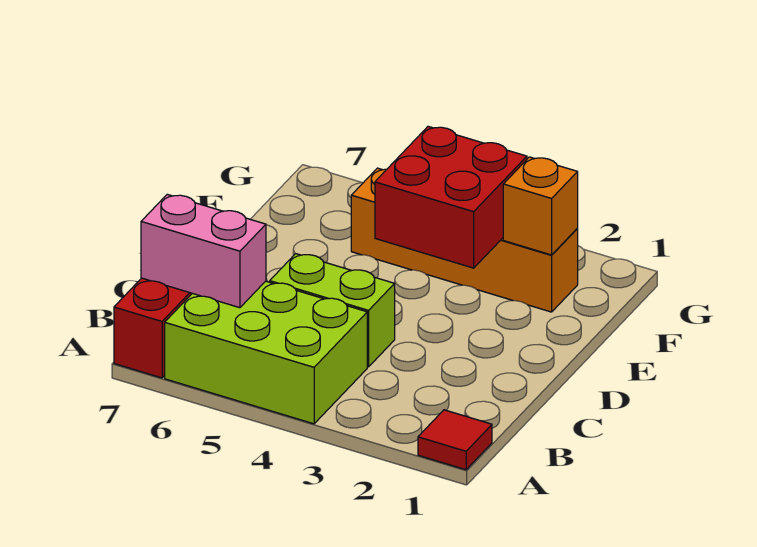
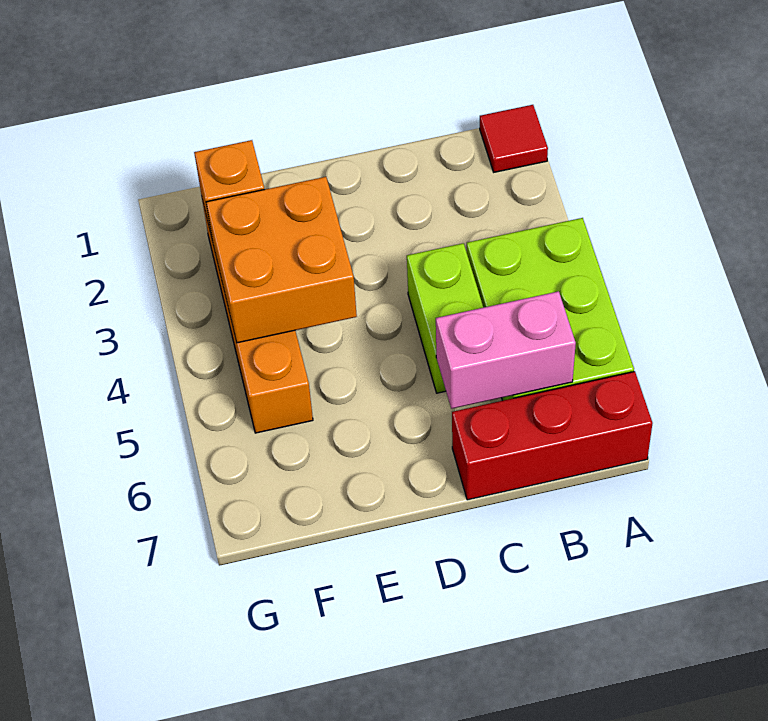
pink brick B6:B7 level 2 -> pink brick B6:C6 level 2
red brick E3:F4 level 2 -> orange brick E3:F4 level 2

